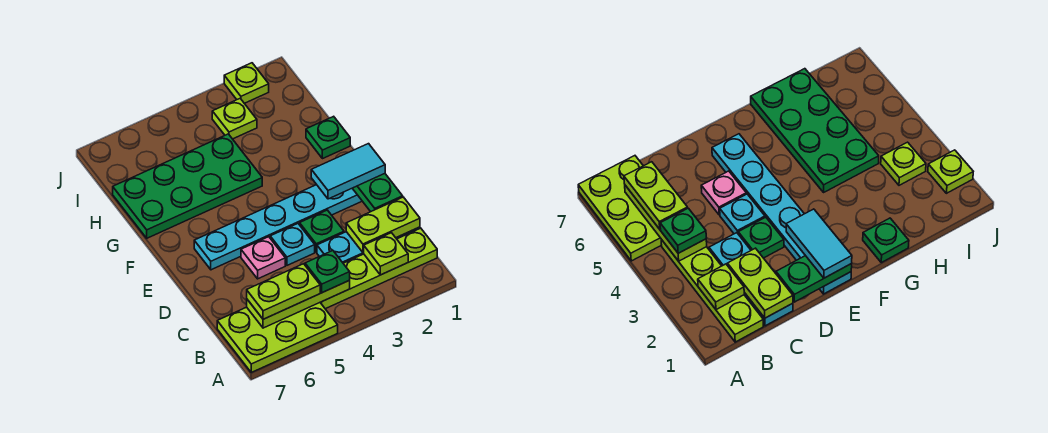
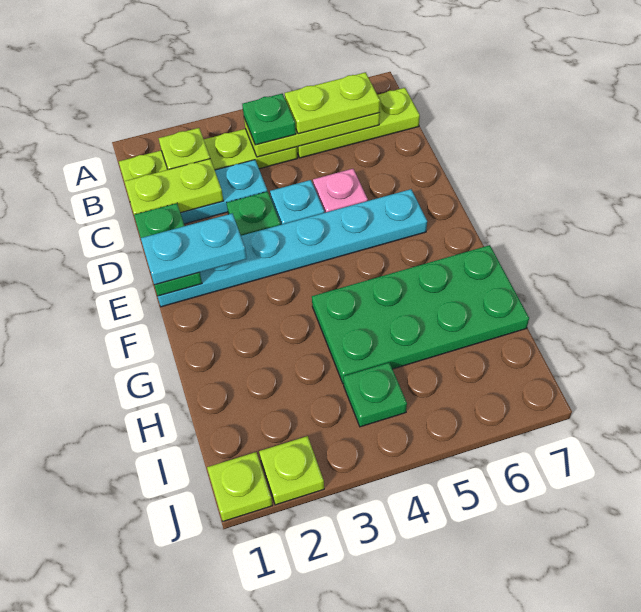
lime plate A5:B7 level 1 -> lime plate B5:B7 level 1
cyan tile E1:E2 level 3 -> cyan plate E1:E2 level 3
green plate G1 level 1 -> green plate I4 level 1
lime plate I3 level 1 -> lime plate J1 level 1

